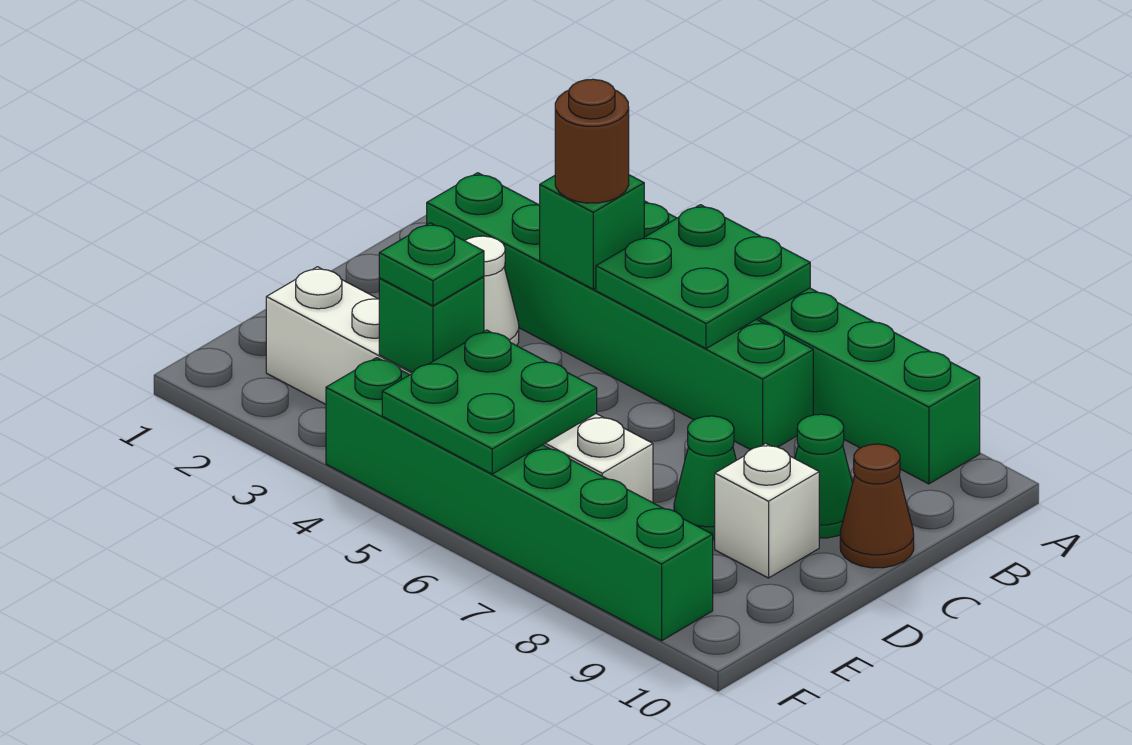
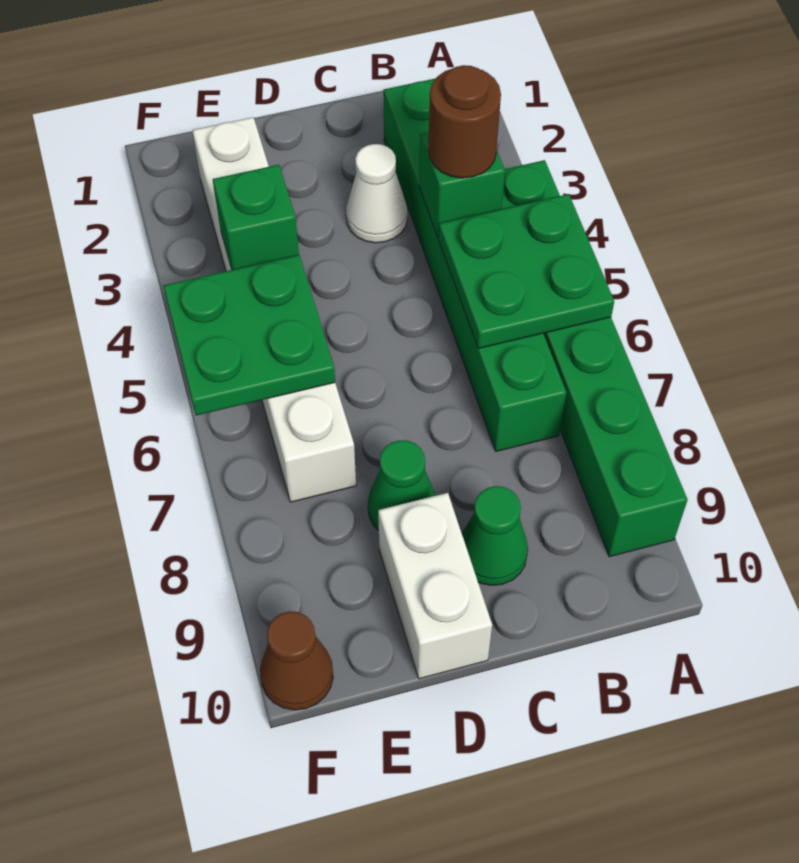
brown cone C10 level 1 -> brown cone F10 level 1
white brick D9 level 1 -> white brick D9:D10 level 1
green plate E4 level 3 -> none
green brick F4:F9 level 1 -> none

